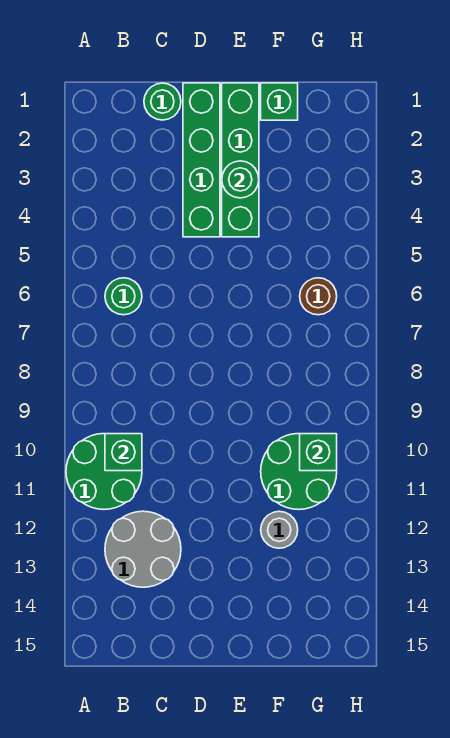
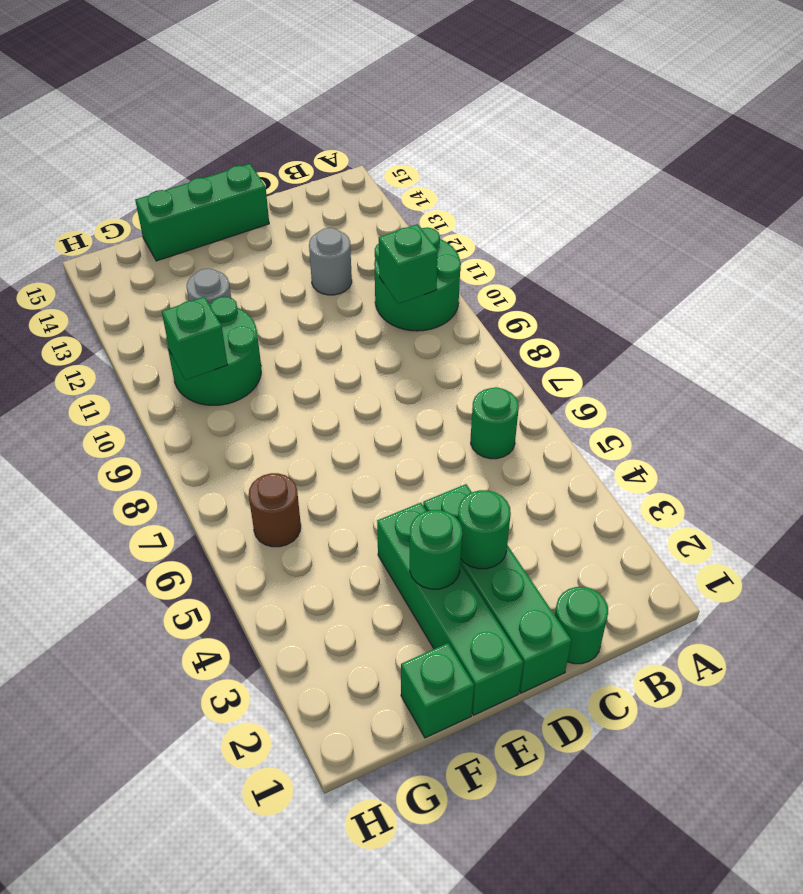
grey round brick B12:C13 level 1 -> grey round brick C12 level 1
none -> green round brick D3 level 2
none -> green brick D15:F15 level 1

